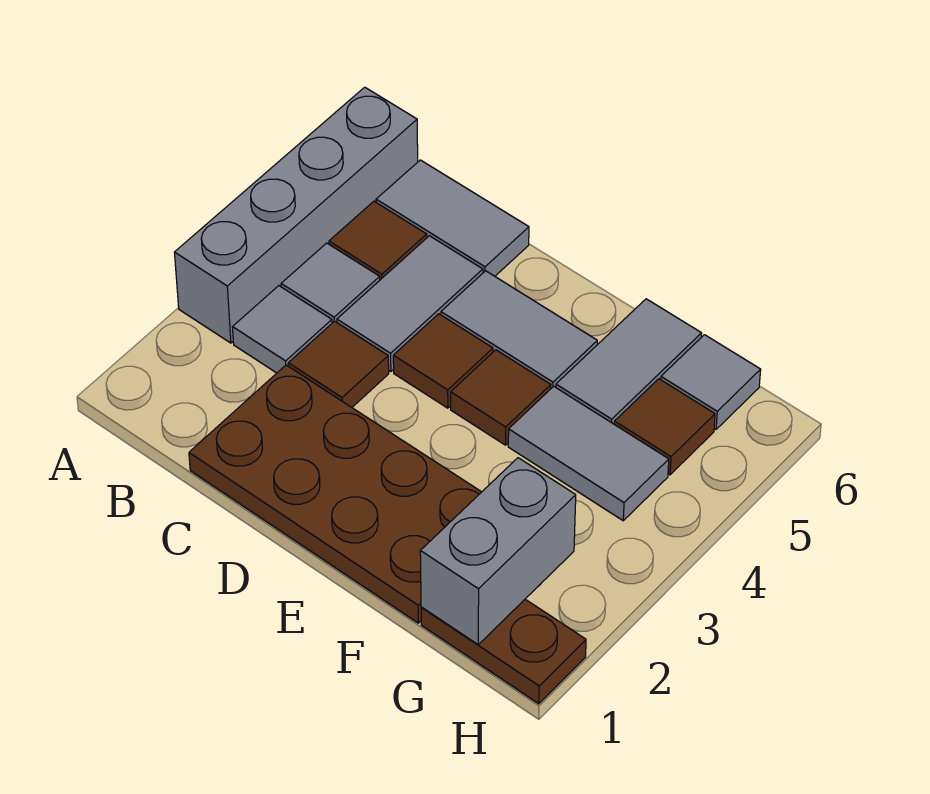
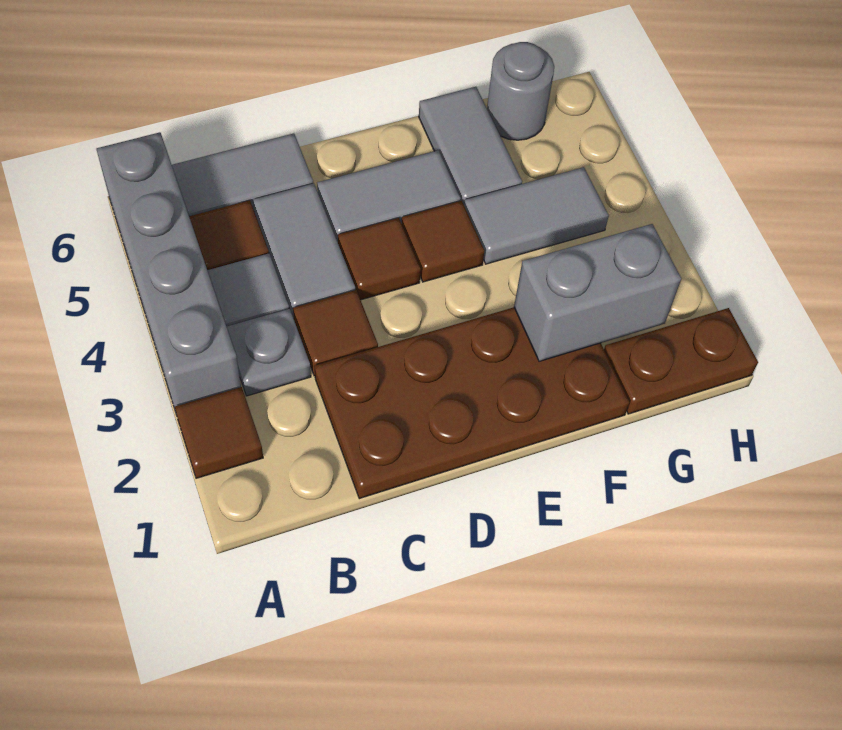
grey tile B3 level 1 -> grey plate B3 level 1
grey brick G1:G2 level 2 -> grey brick F2:G2 level 2
brown tile G5 level 1 -> brown tile A2 level 1
grey tile G6 level 1 -> grey round brick G6 level 1

